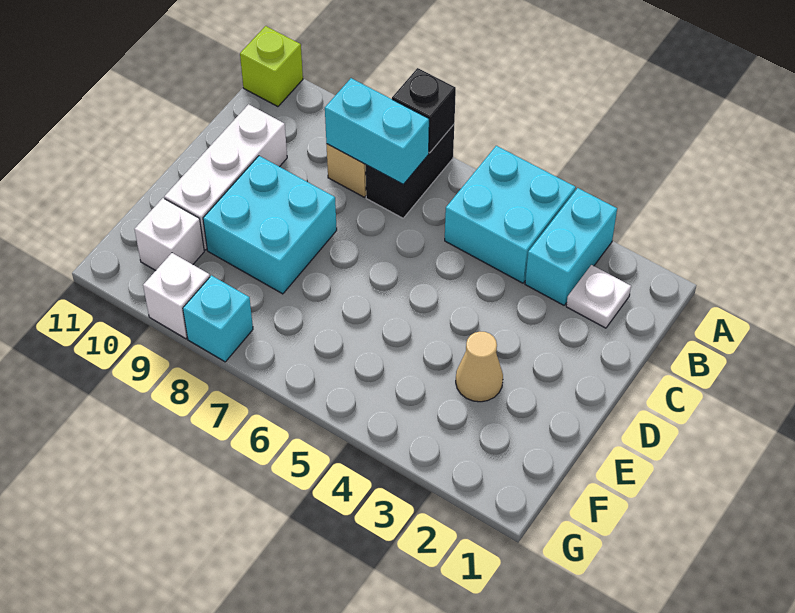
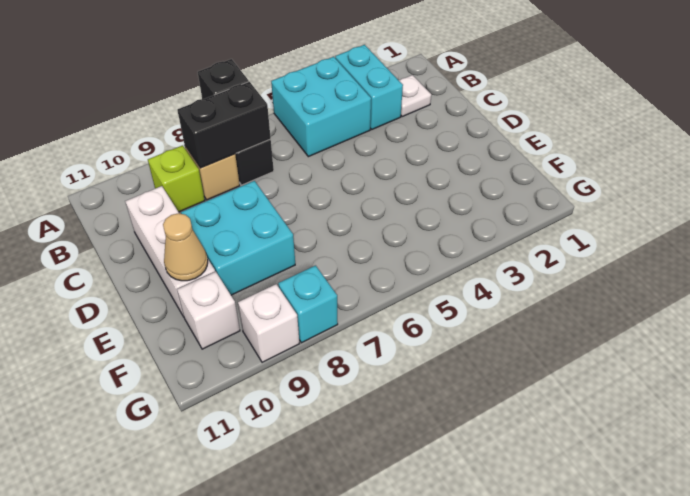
lime brick A11 level 1 -> lime brick B9 level 1
cyan brick B7:B8 level 2 -> black brick B7:B8 level 2
tan cone E3 level 1 -> tan cone E10 level 2

